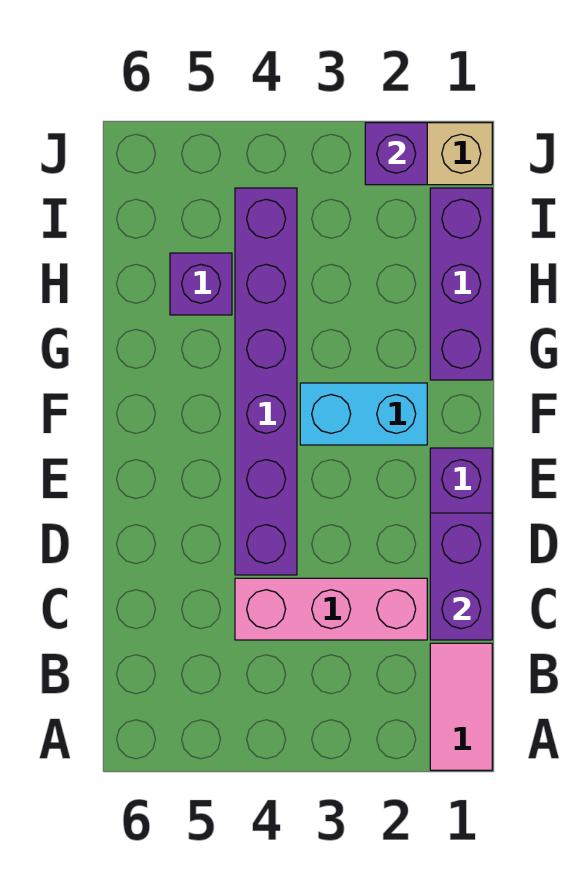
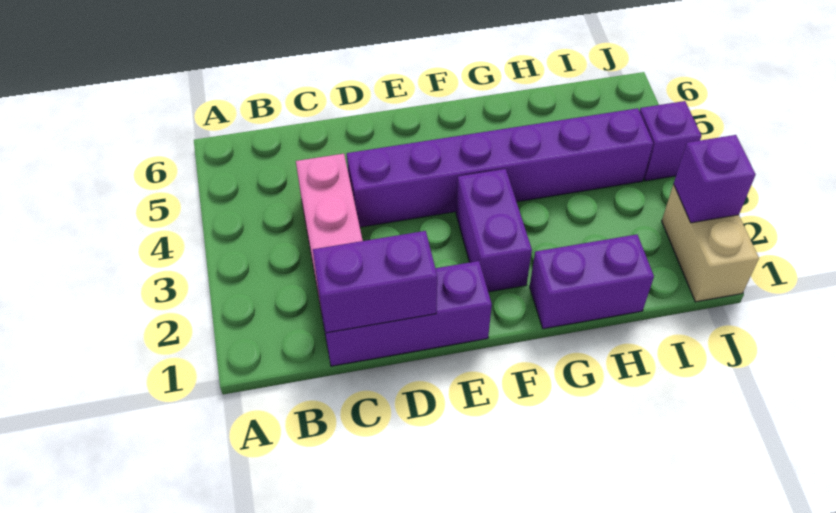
pink tile A1:B1 level 1 -> none
cyan brick F2:F3 level 1 -> purple brick F2:F3 level 1
purple brick G1:I1 level 1 -> purple brick G1:H1 level 1
purple brick H5 level 1 -> purple brick J4 level 1

